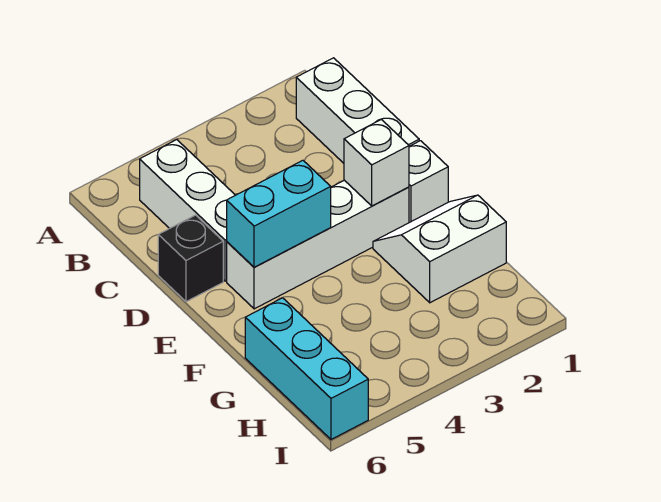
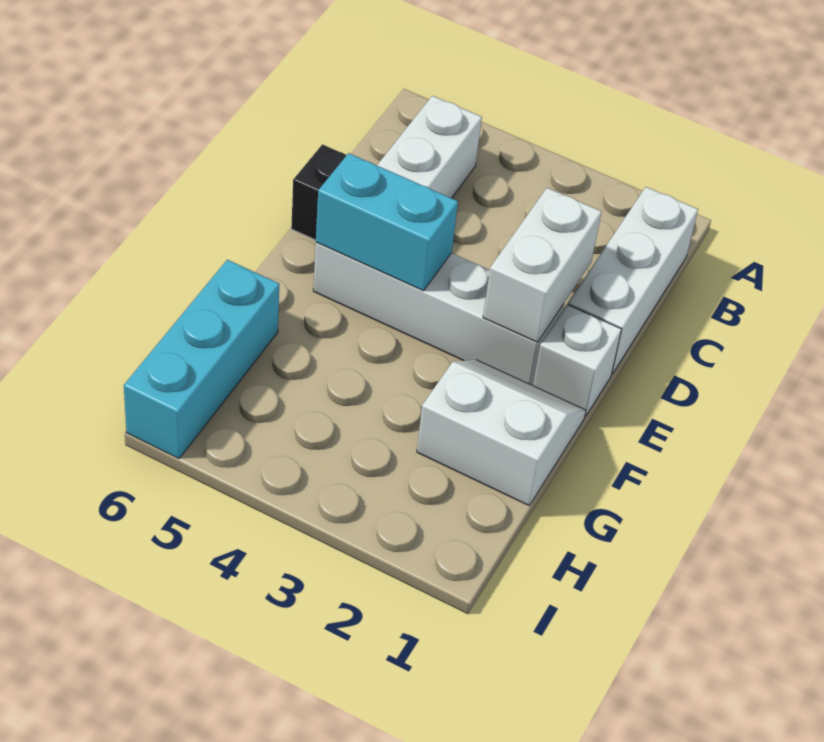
white brick E2 level 2 -> white brick D2:E2 level 2

